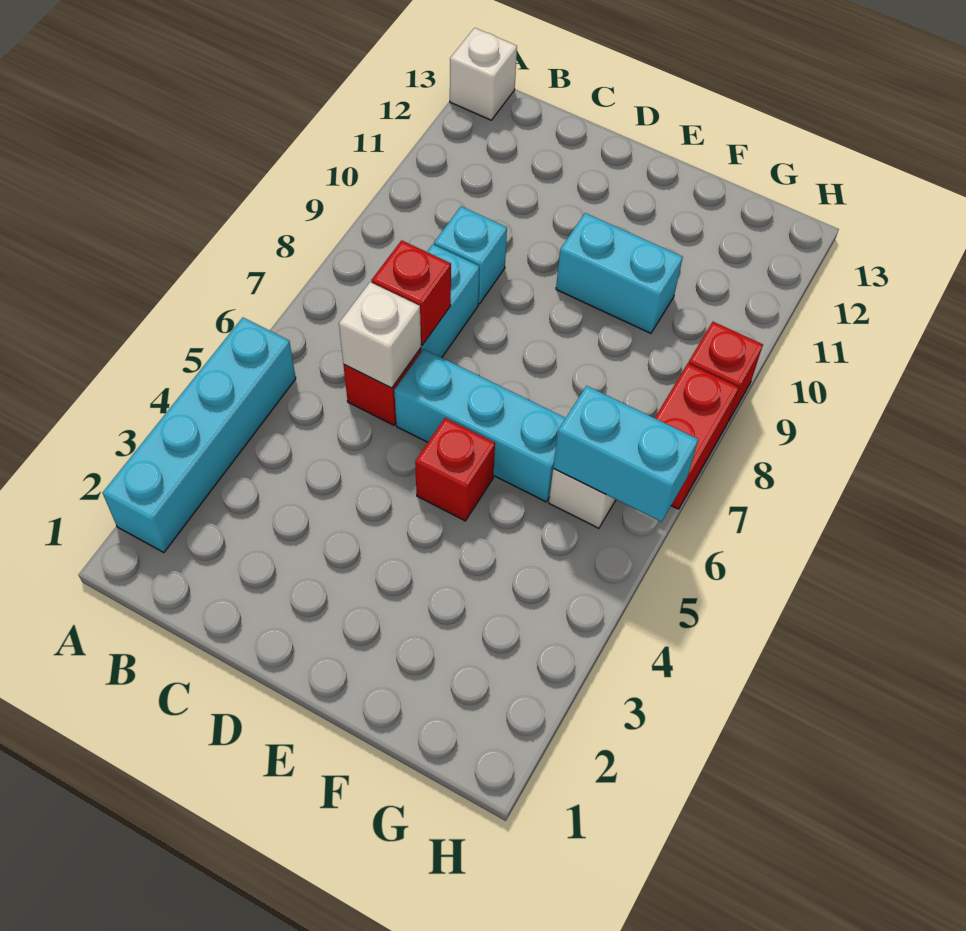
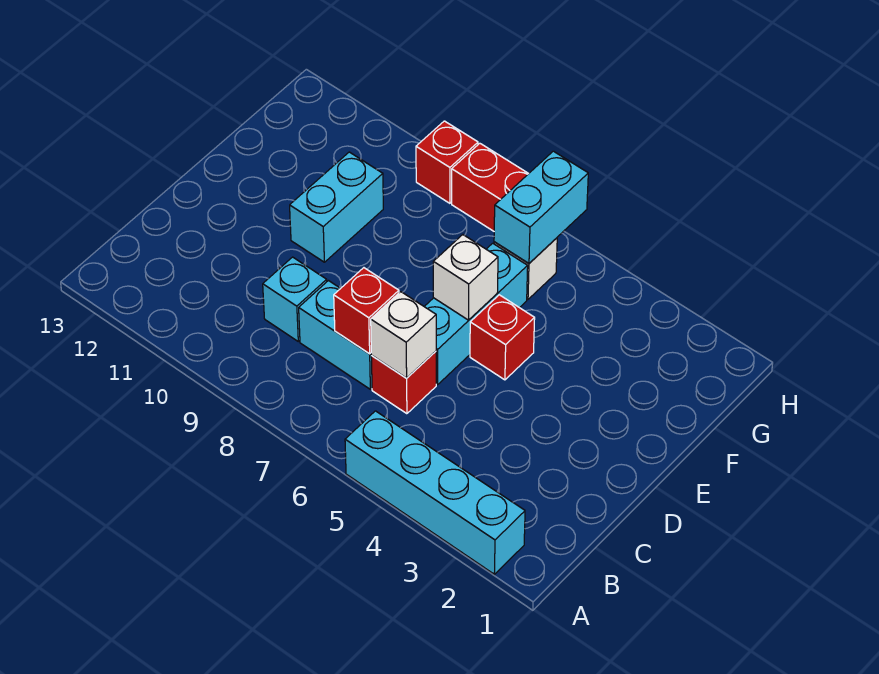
white brick A13 level 1 -> white brick E6 level 2

